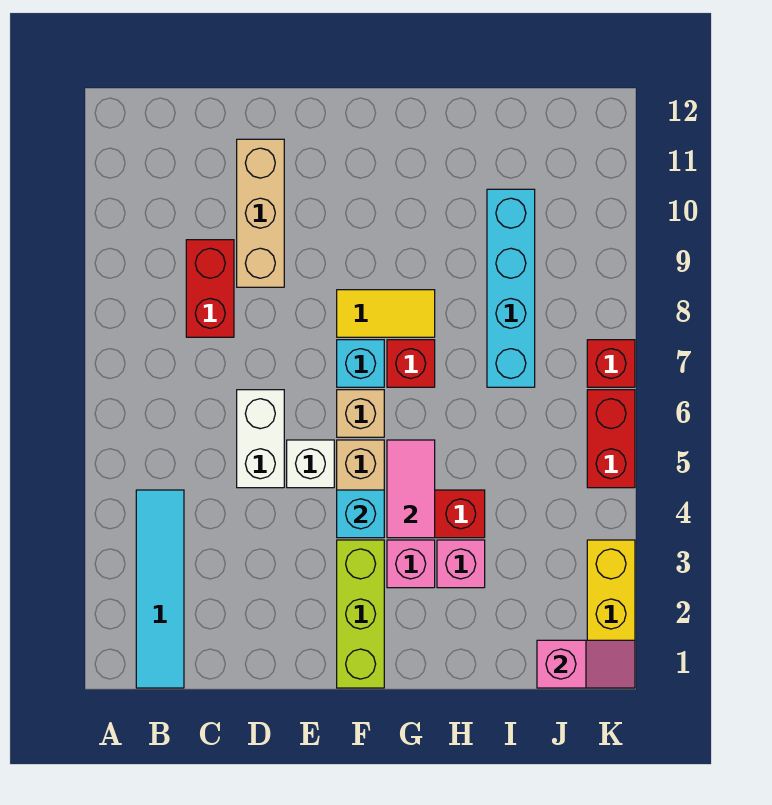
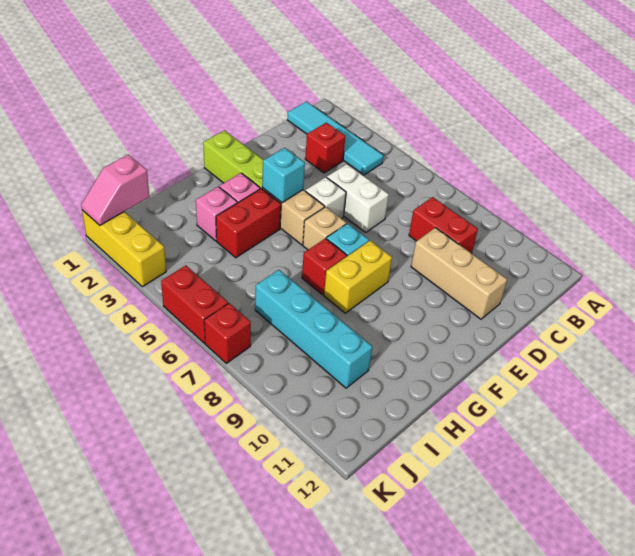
none -> red brick C3 level 1
yellow tile F8:G8 level 1 -> yellow brick F8:G8 level 1
pink tile G4:G5 level 2 -> none

